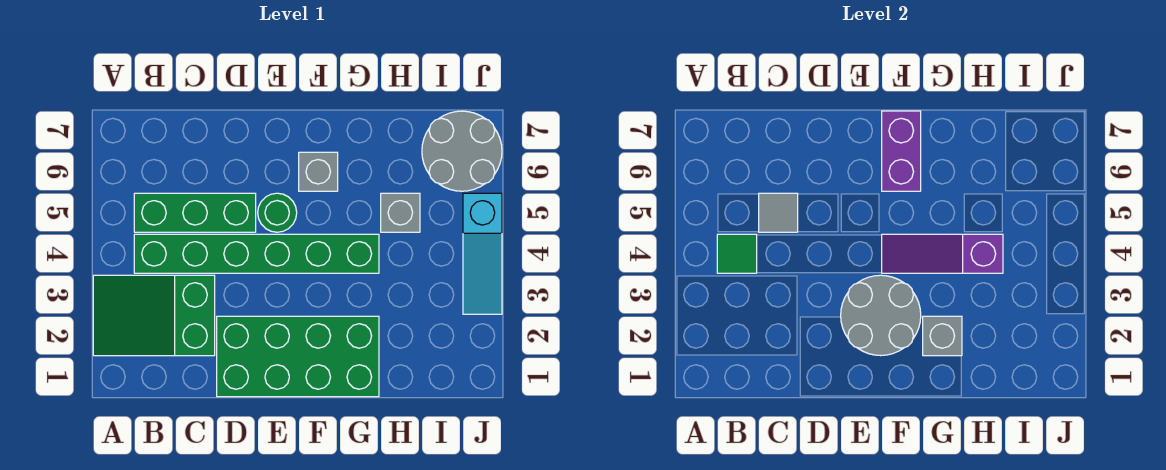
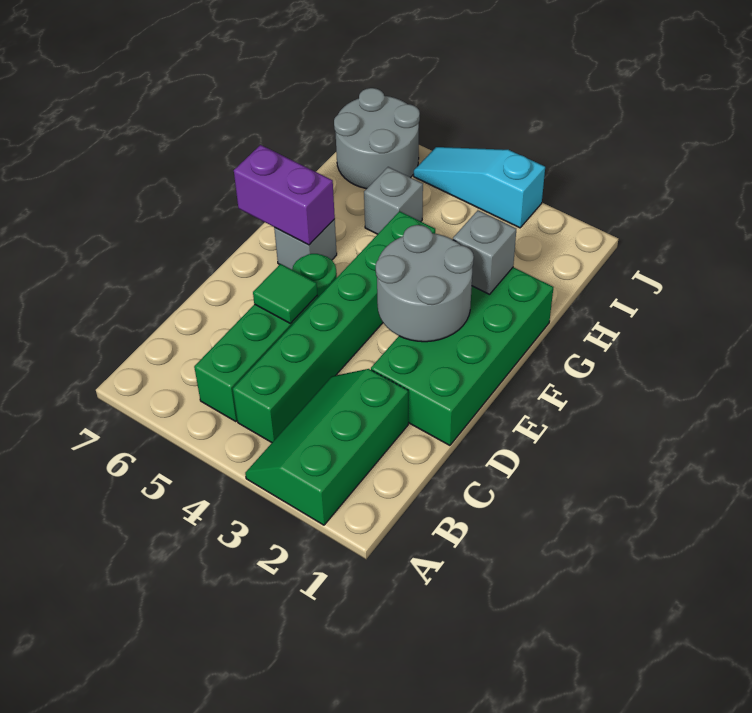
green slope A2:C3 level 1 top C -> green slope A2:C3 level 1 top 2
green tile B4 level 2 -> green tile D5 level 2
grey tile C5 level 2 -> none
purple slope F4:H4 level 2 top H -> none
cyan slope J3:J5 level 1 top 5 -> cyan slope J3:J5 level 1 top 3

